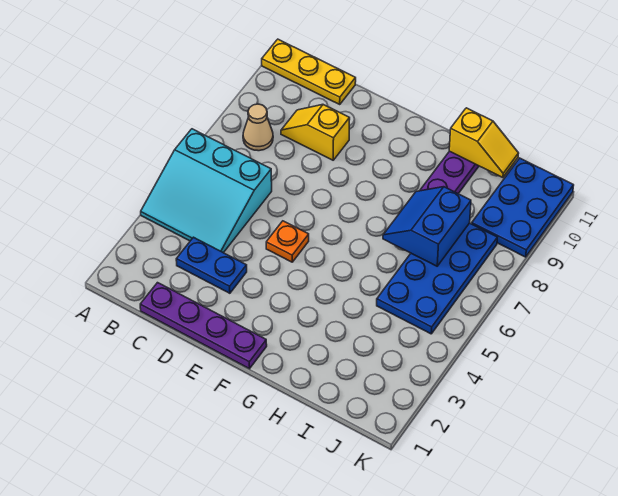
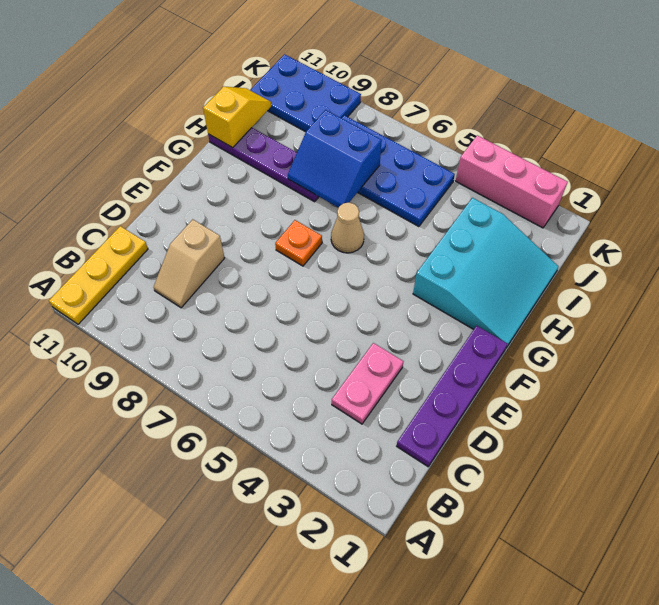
cyan slope A4:C6 level 1 top 6 -> cyan slope G1:I3 level 1 top 3
tan cone B8 level 1 -> tan cone G6 level 1
blue plate C3:D3 level 1 -> pink plate C3:D3 level 1
yellow slope C9:D9 level 1 top D -> tan slope C9:D9 level 1 top D
orange plate E5 level 1 -> orange plate F7 level 1
none -> pink brick K2:K4 level 1

